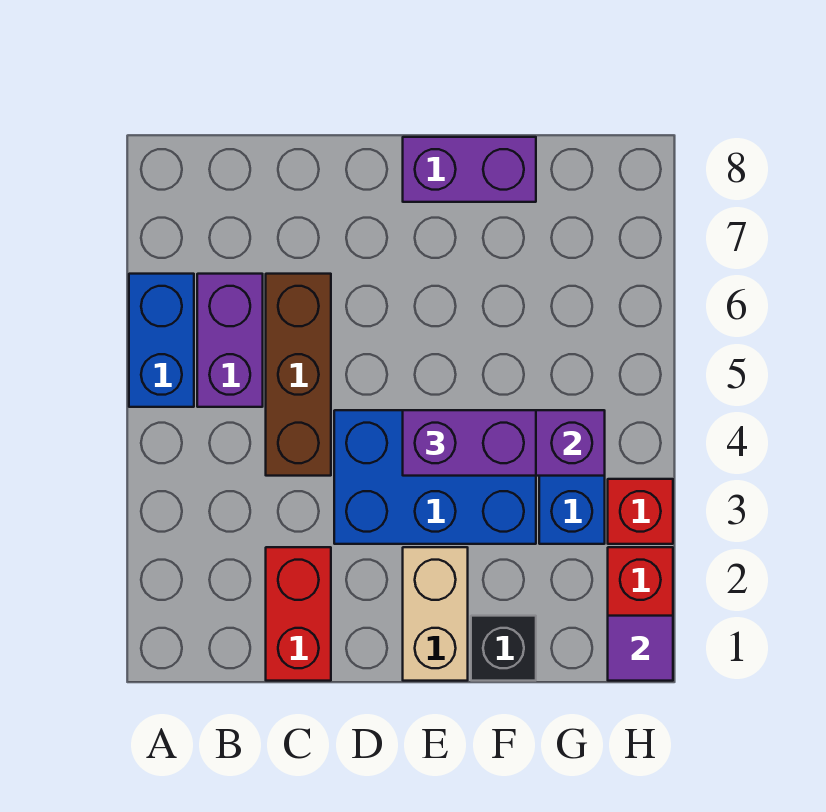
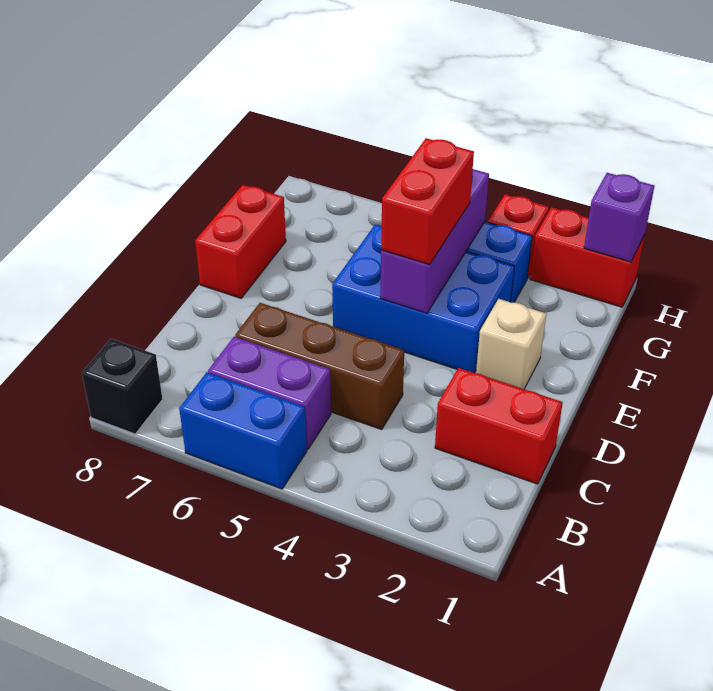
blue brick D3:F4 level 1 -> blue brick E3:F5 level 1
tan brick E1:E2 level 1 -> tan brick E2 level 1
purple brick E4:F4 level 3 -> red brick E4:F4 level 3
purple brick E8:F8 level 1 -> red brick E8:F8 level 1
black brick F1 level 1 -> black brick A8 level 1
purple tile H1 level 2 -> purple brick H1 level 2

